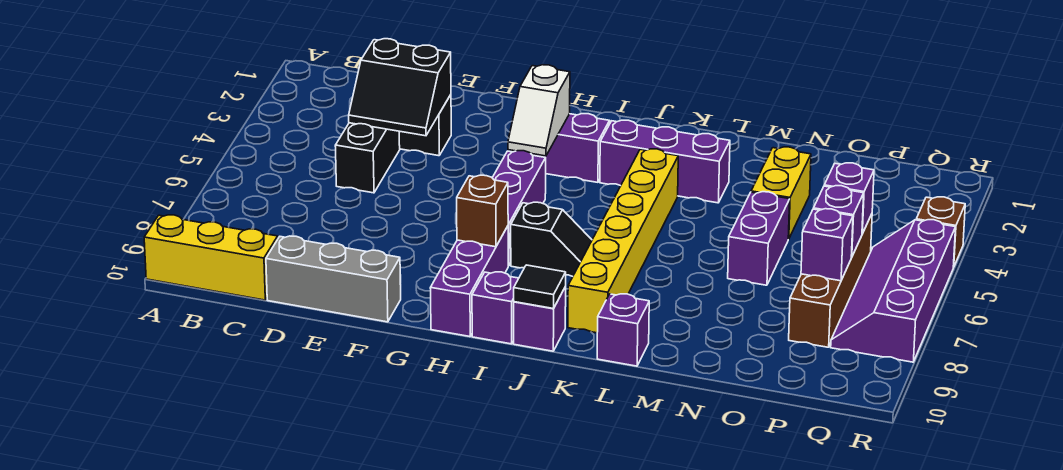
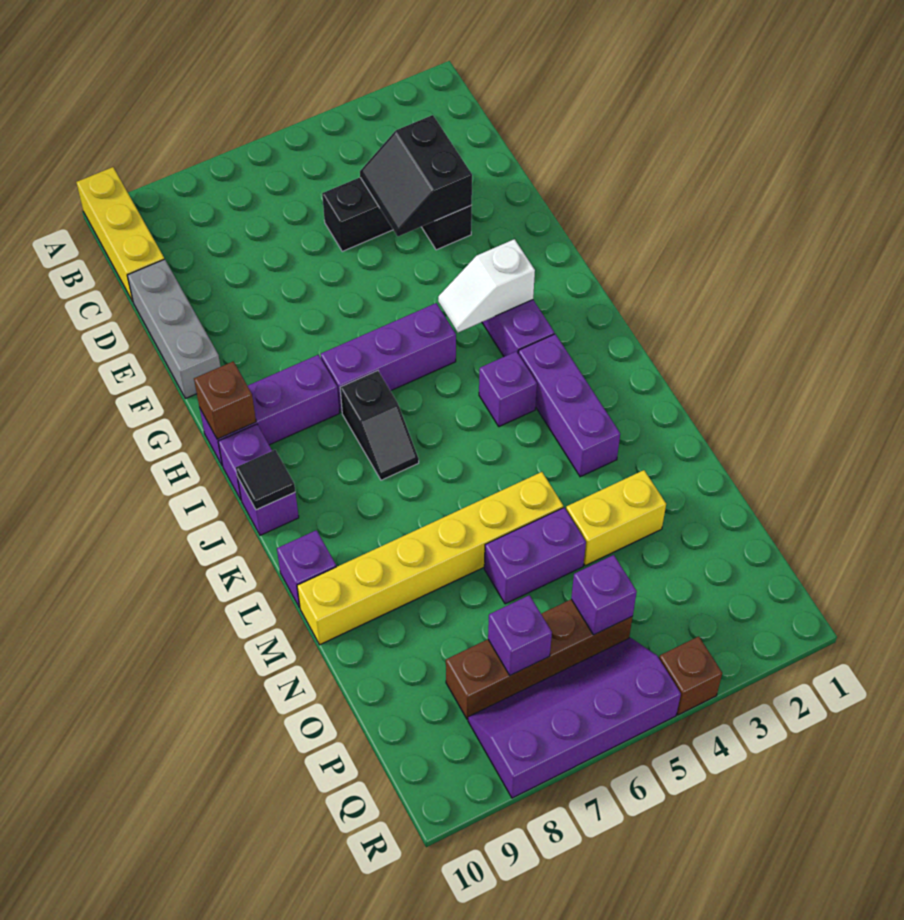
brown brick H8 level 2 -> brown brick H10 level 2
yellow brick K4:K9 level 1 -> yellow brick M5:M10 level 1
purple brick P6 level 2 -> purple brick J4 level 1

